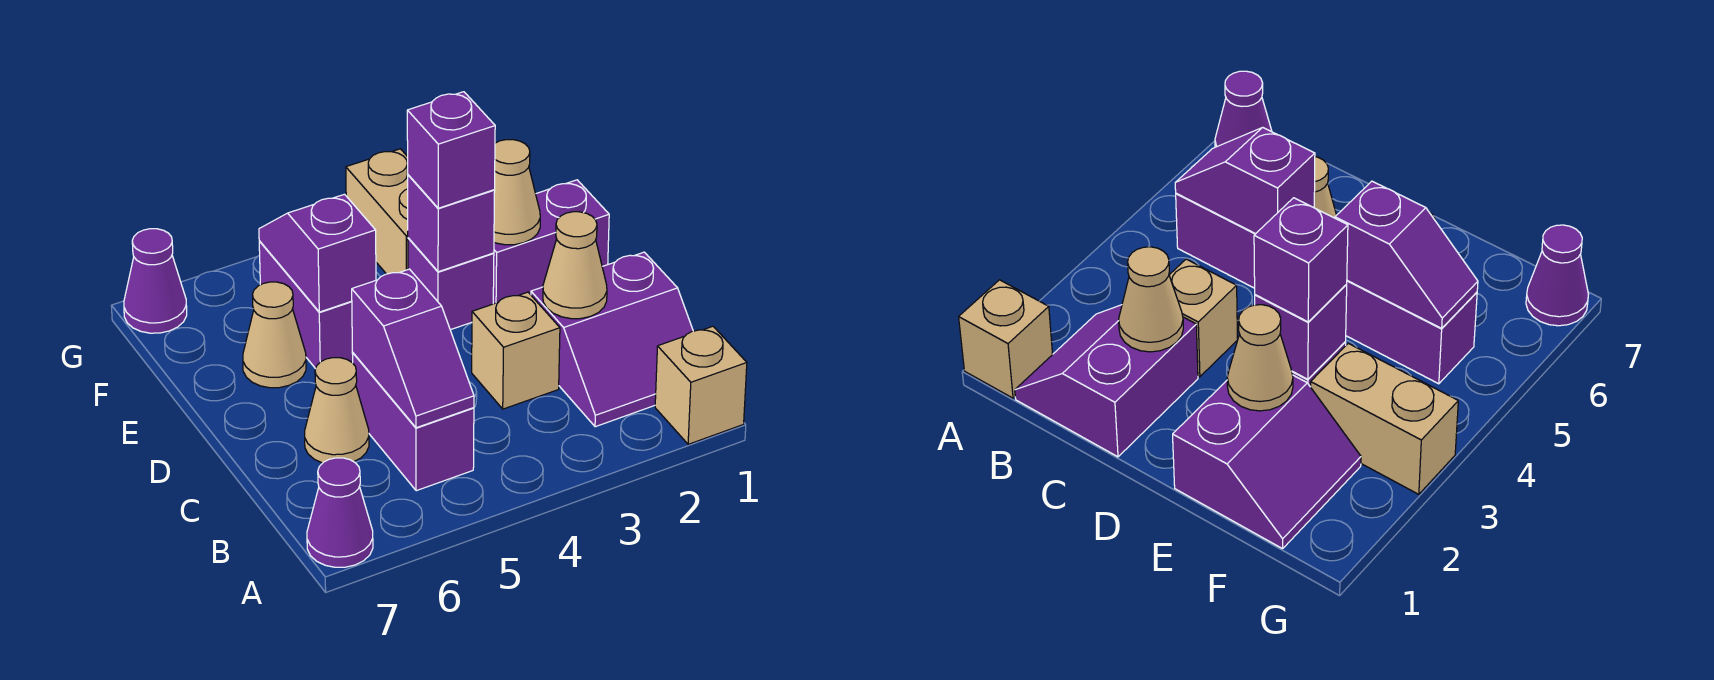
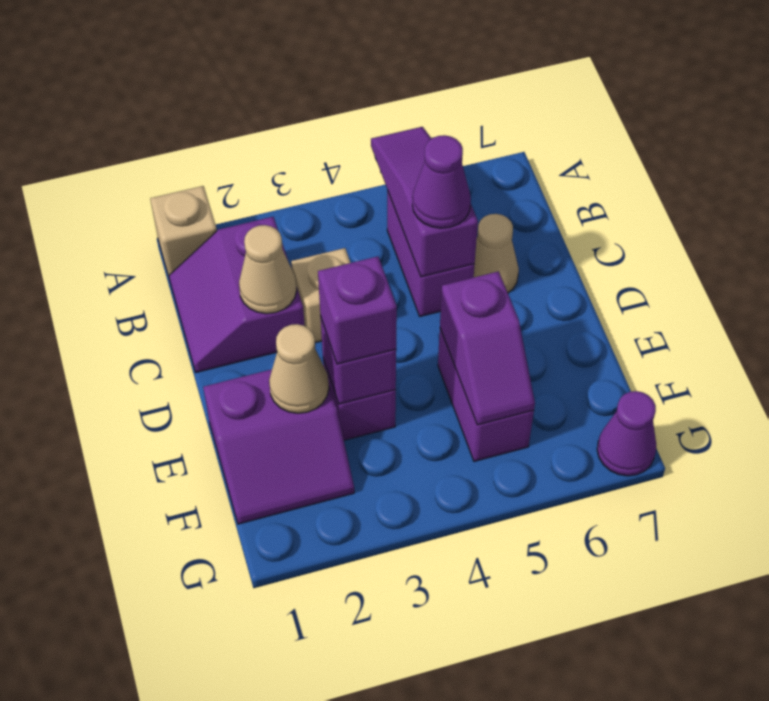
purple cone A7 level 1 -> purple cone C5 level 3
purple slope B1:C2 level 1 top C -> purple slope B1:C2 level 1 top 2
purple slope B5:C5 level 2 top C -> purple slope A5:C5 level 2 top C
tan cone E6 level 1 -> none
tan brick F3:G3 level 1 -> none

